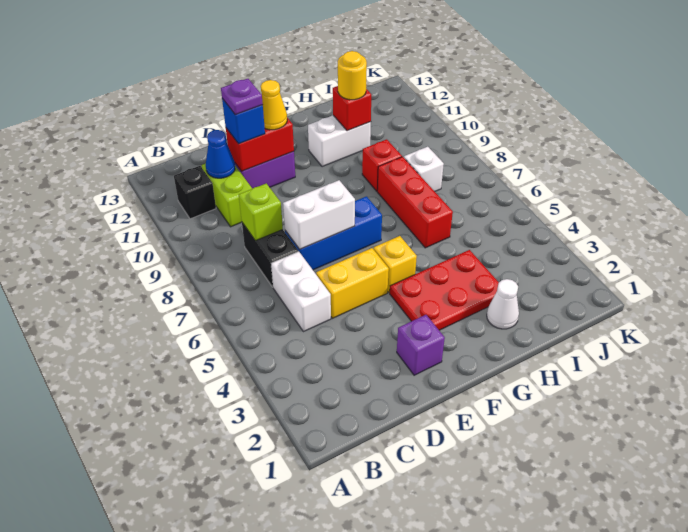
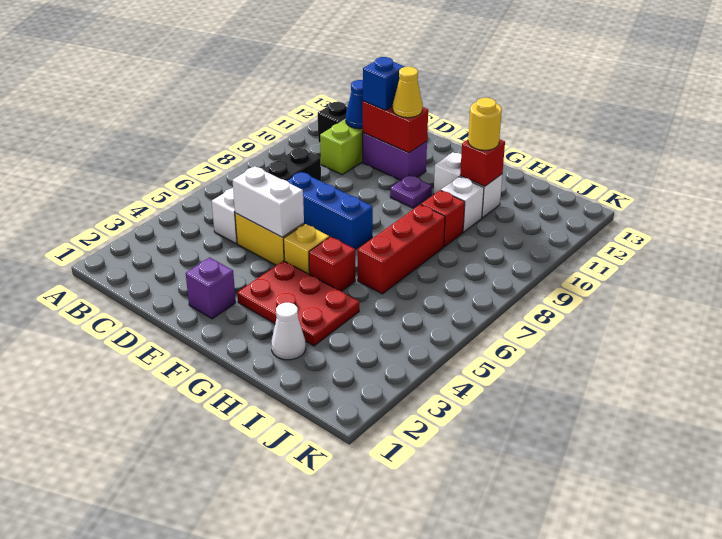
lime brick C8 level 2 -> none
white brick D7:E7 level 2 -> white brick D5:E5 level 2
purple plate D11 level 4 -> purple plate F10 level 1
none -> red brick G5 level 1
white brick I8 level 1 -> white brick H10 level 1

